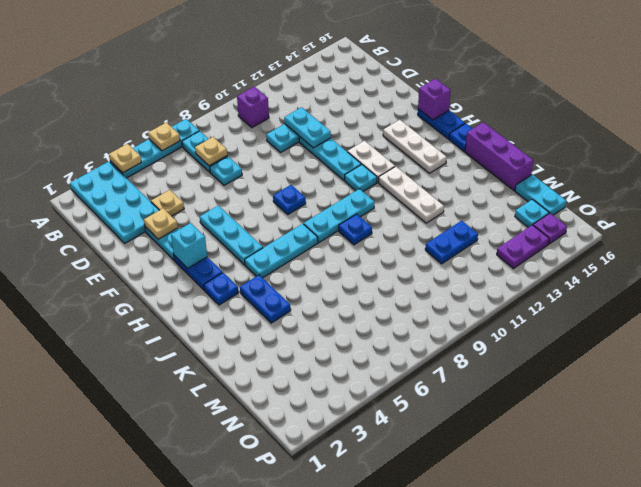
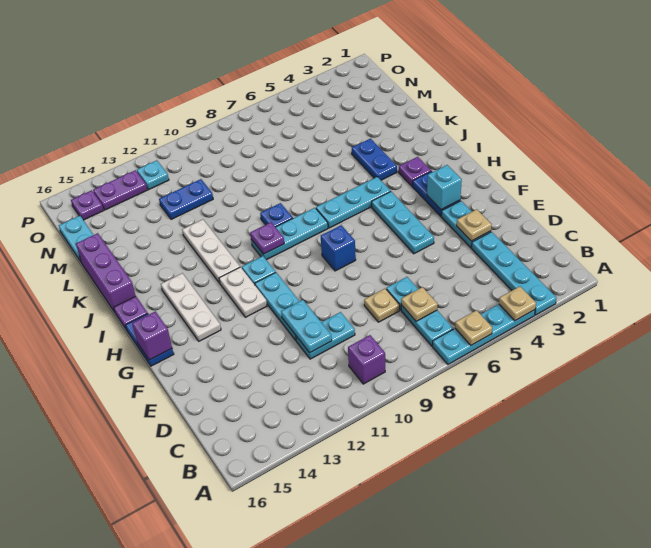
cyan plate A2:D3 level 1 -> cyan plate A3:D3 level 1
tan plate D4 level 1 -> tan plate D8 level 1
blue plate G8 level 1 -> blue brick G8 level 1
blue plate I3 level 1 -> purple plate I3 level 1
none -> purple plate I10 level 2
blue plate I16 level 1 -> purple plate I16 level 1
cyan plate N15 level 1 -> cyan plate O12 level 1

